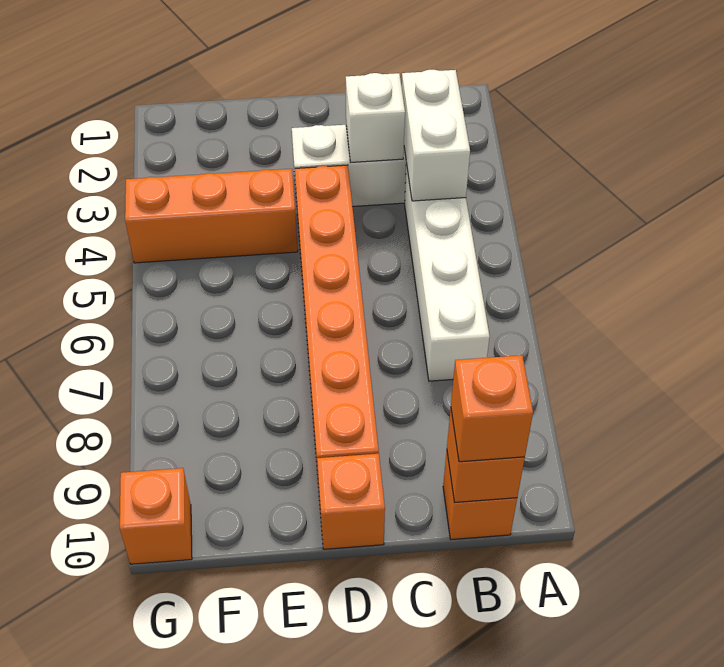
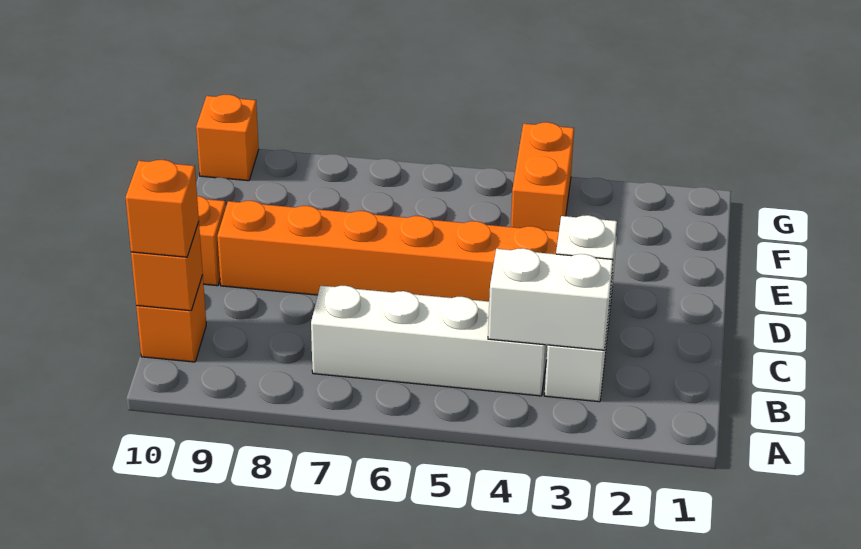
orange brick E4:G4 level 1 -> orange brick F4:G4 level 1

